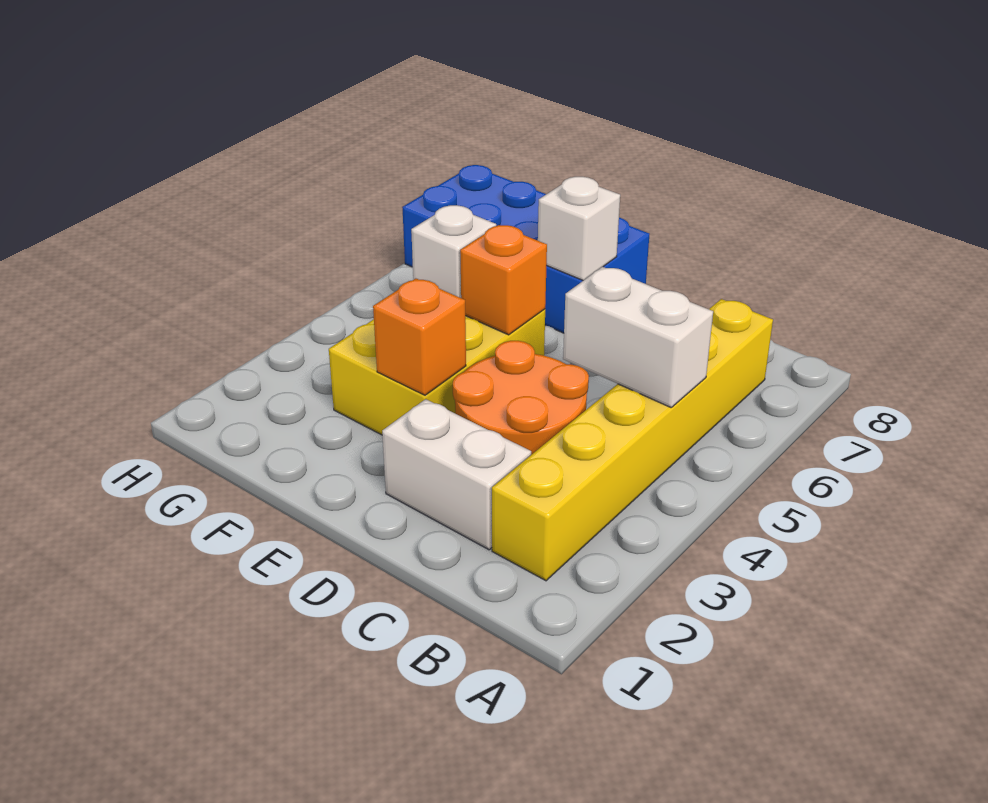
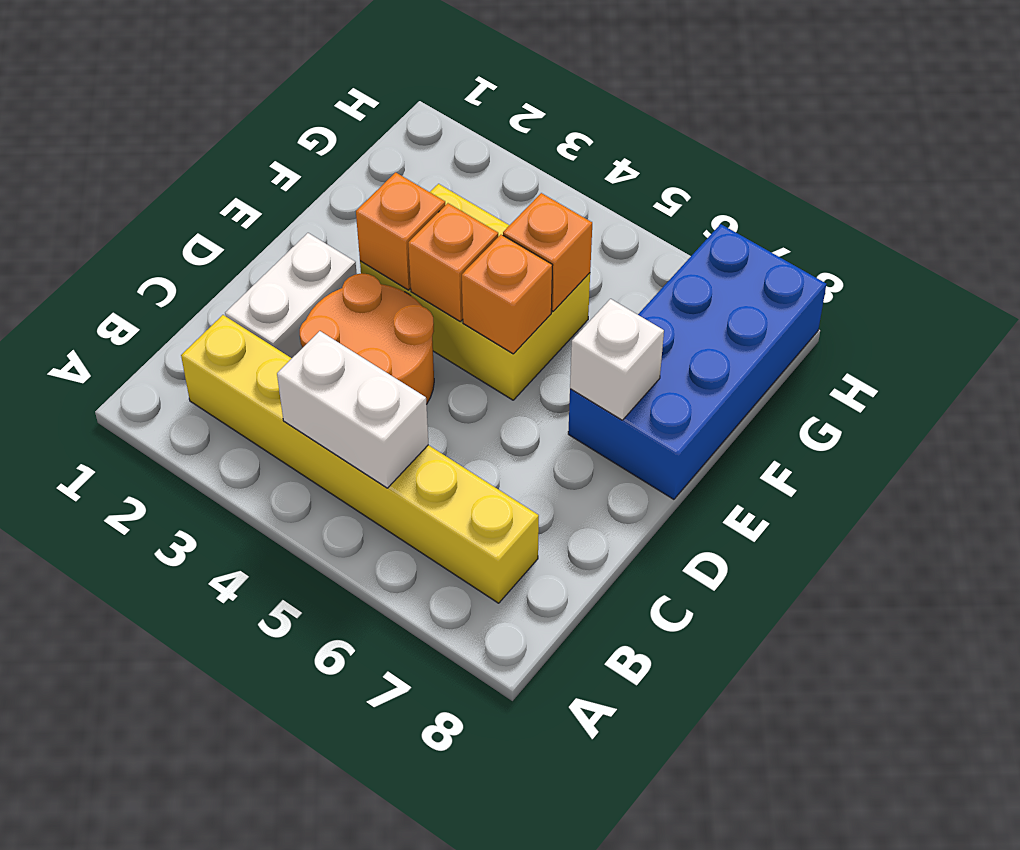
white brick B5:C5 level 2 -> white brick B4:B5 level 2
none -> orange brick E4 level 2
white brick F5 level 2 -> orange brick F5 level 2

